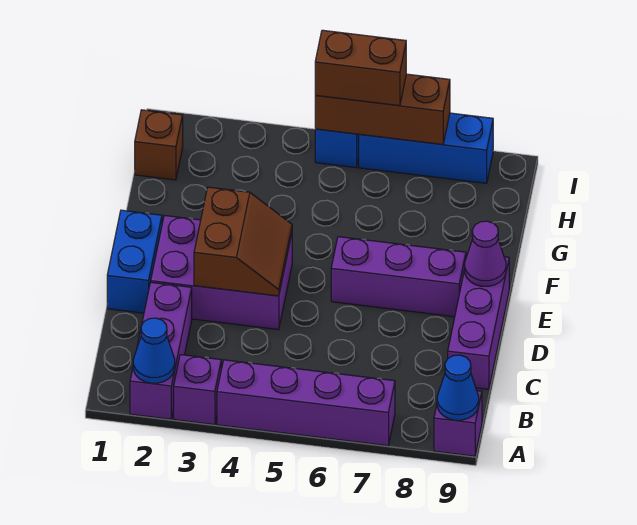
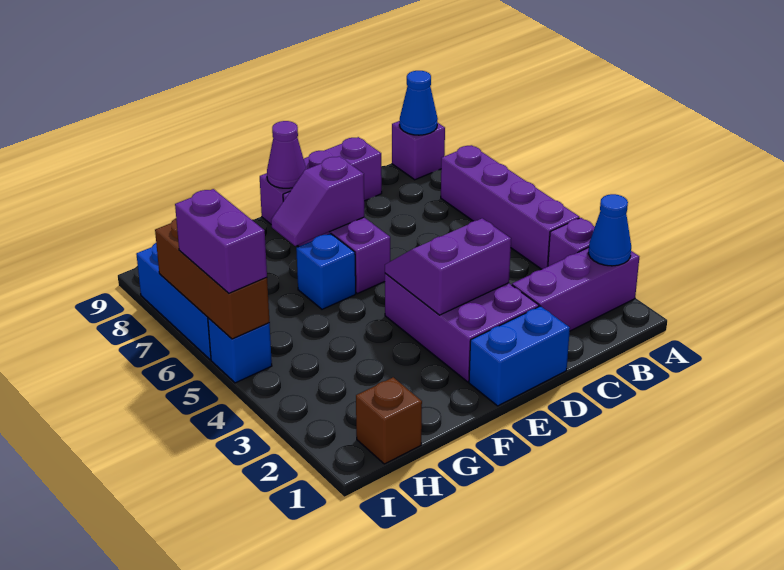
brown slope D3:E4 level 2 top 3 -> purple slope D3:E4 level 2 top 3
none -> purple slope E7:F7 level 2 top E
none -> blue brick F6 level 1
brown brick I5:I6 level 3 -> purple brick I5:I6 level 3

